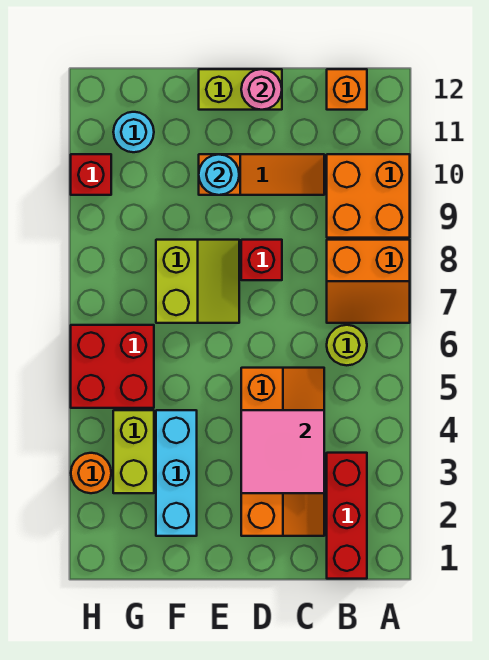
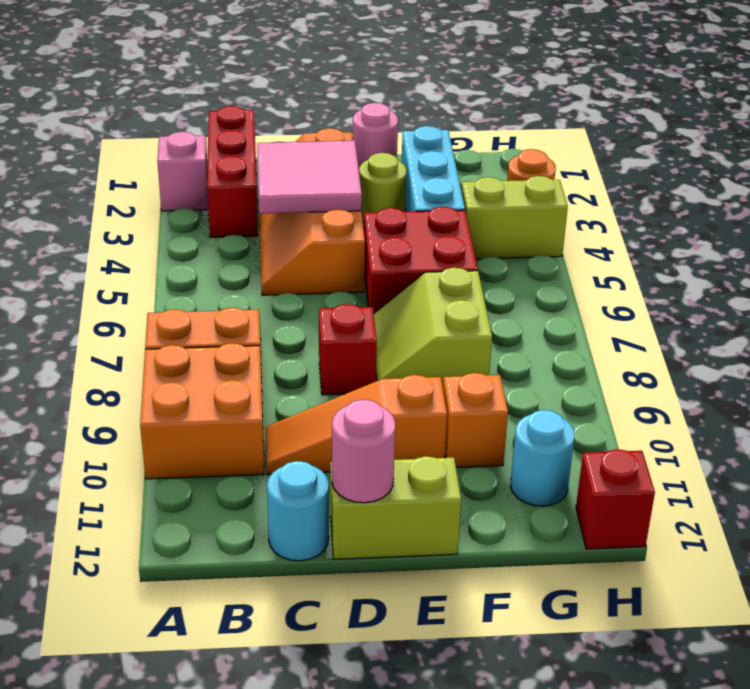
none -> pink brick A2 level 1
lime round brick B6 level 1 -> lime round brick E3 level 1
orange brick B12 level 1 -> orange brick F10 level 1
none -> pink round brick E1 level 1
cyan round brick E10 level 2 -> cyan round brick C12 level 1
lime brick G3:G4 level 1 -> lime brick G4:H4 level 1
red brick G5:H6 level 1 -> red brick E5:F6 level 1
red brick H10 level 1 -> red brick H12 level 1

